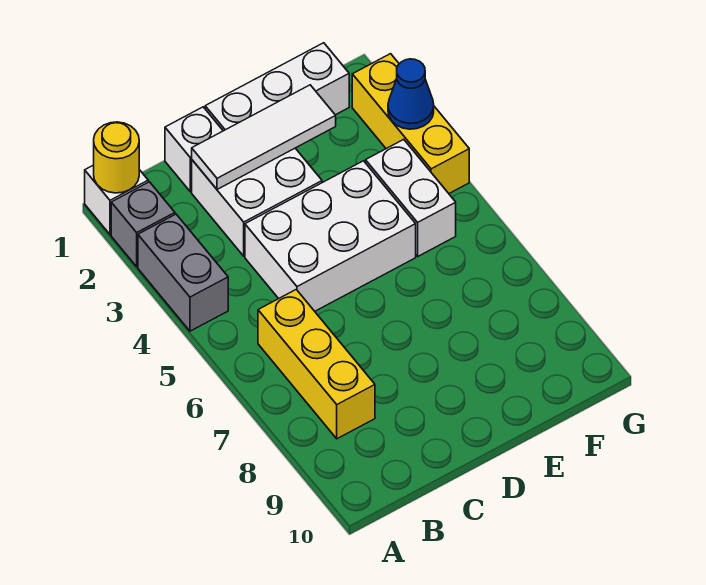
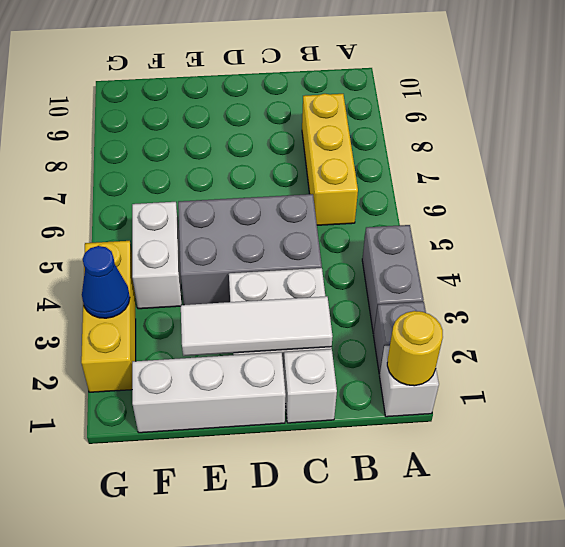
white brick C4:E5 level 1 -> grey brick C4:E5 level 1

